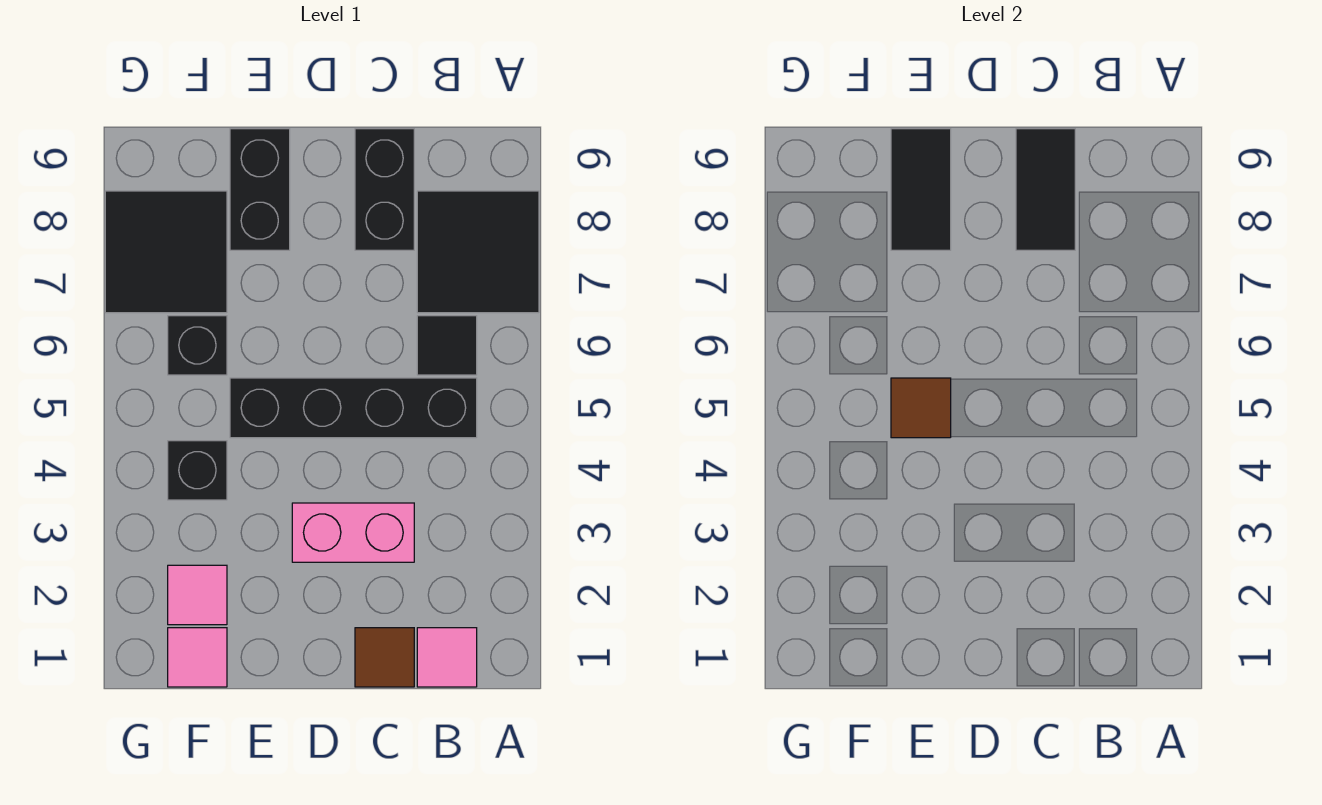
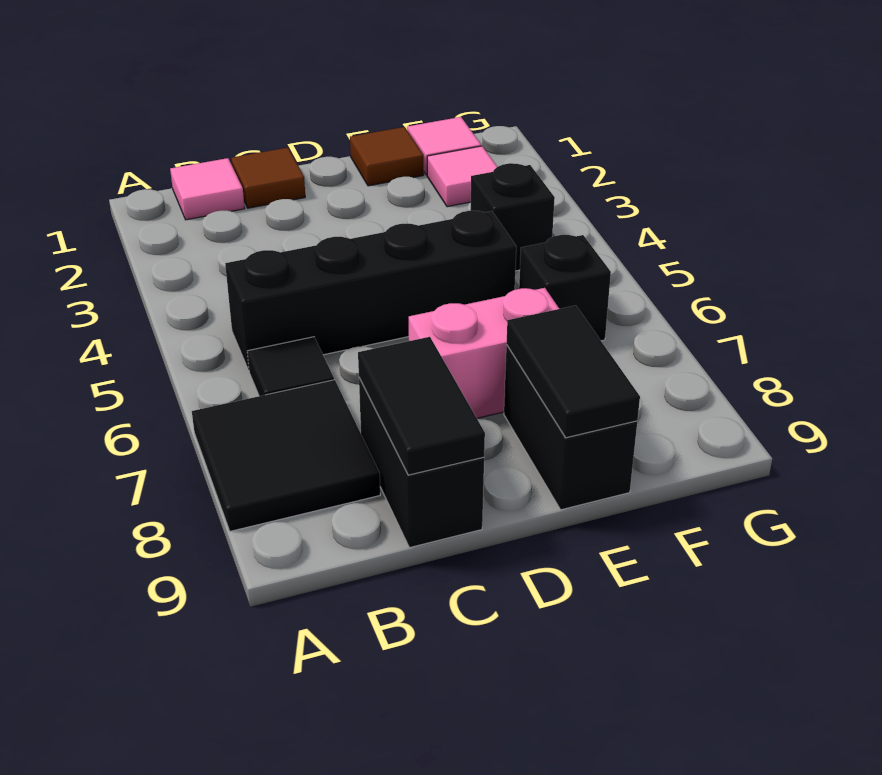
pink brick C3:D3 level 1 -> pink brick D7:E7 level 1
brown tile E5 level 2 -> brown tile E1 level 1
black tile F7:G8 level 1 -> none

